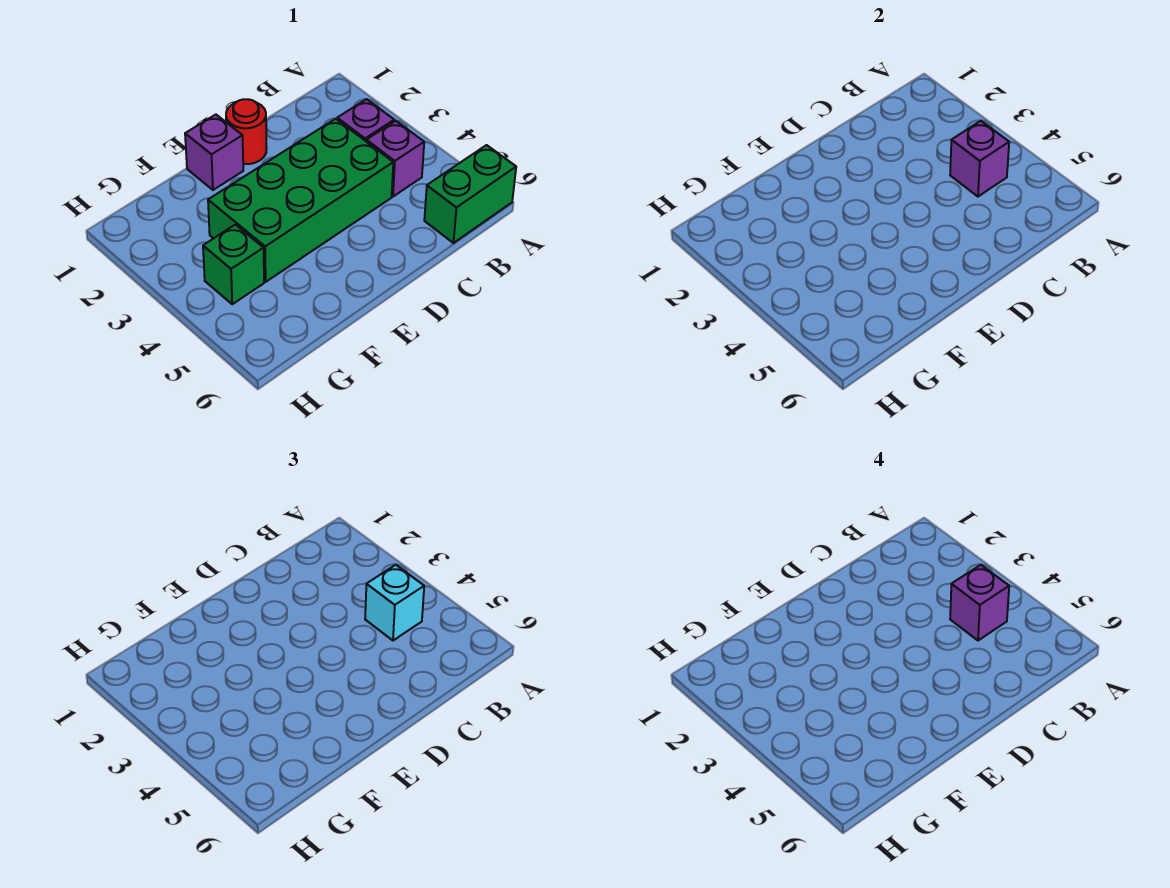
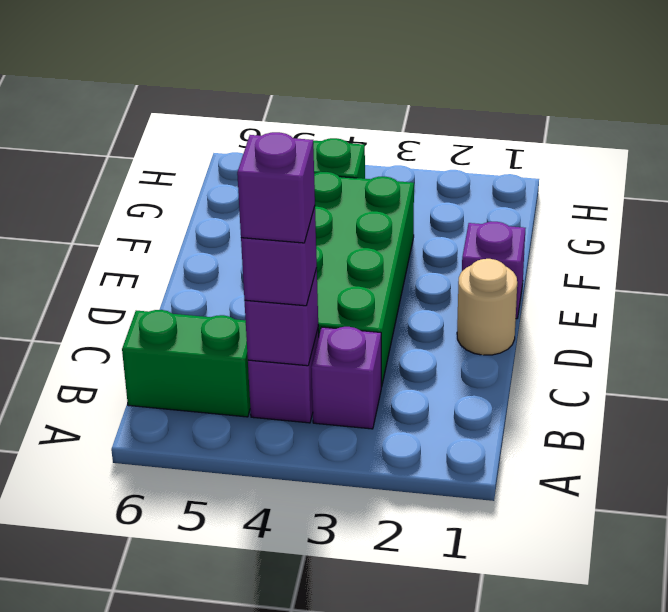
green brick A6:B6 level 1 -> green brick B5:B6 level 1
cyan brick B4 level 3 -> purple brick B4 level 3
red round brick D1 level 1 -> tan round brick D1 level 1

